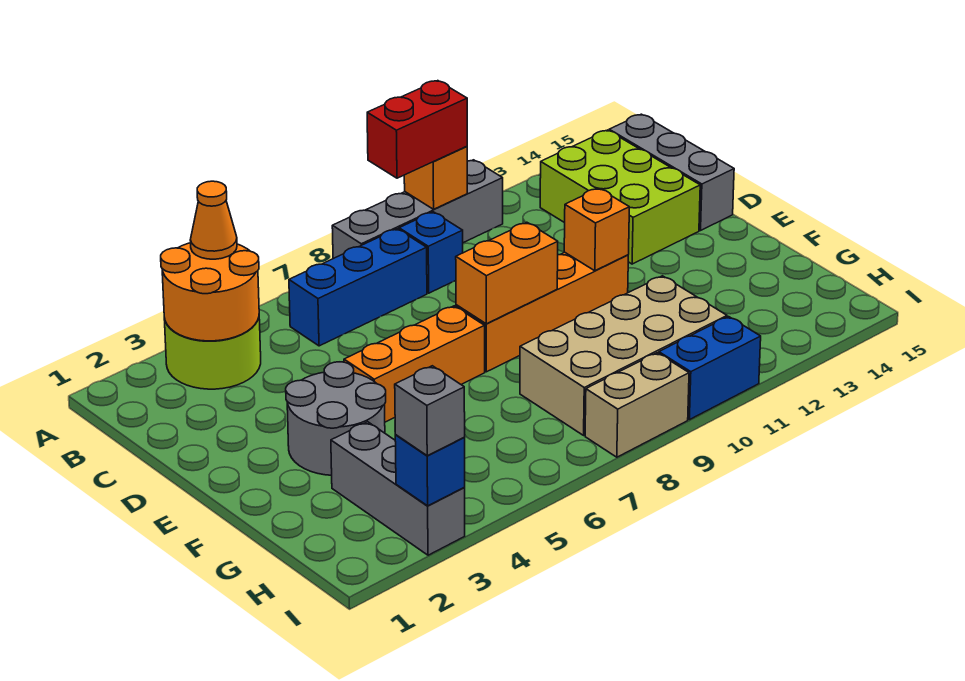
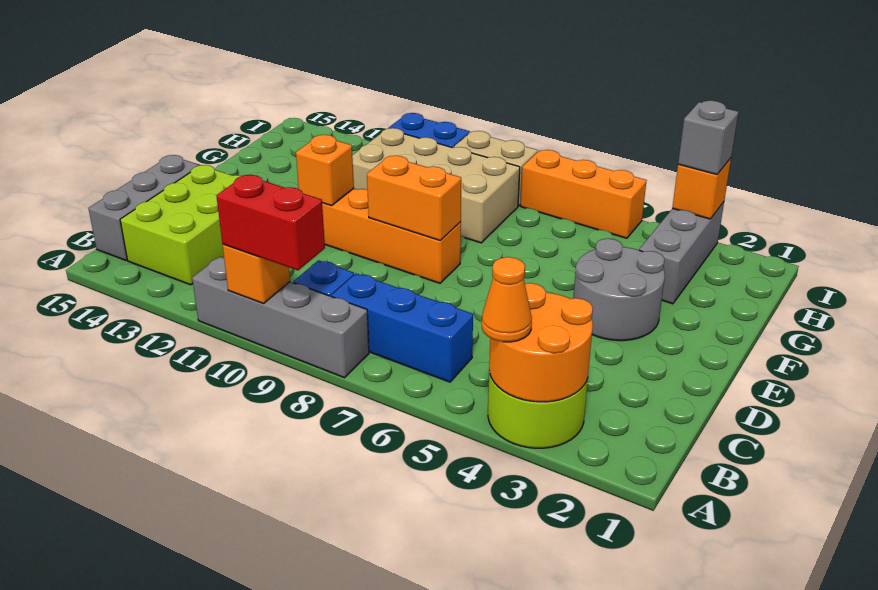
orange brick E5:E7 level 1 -> orange brick I5:I7 level 1
blue brick I3 level 2 -> orange brick I3 level 2

